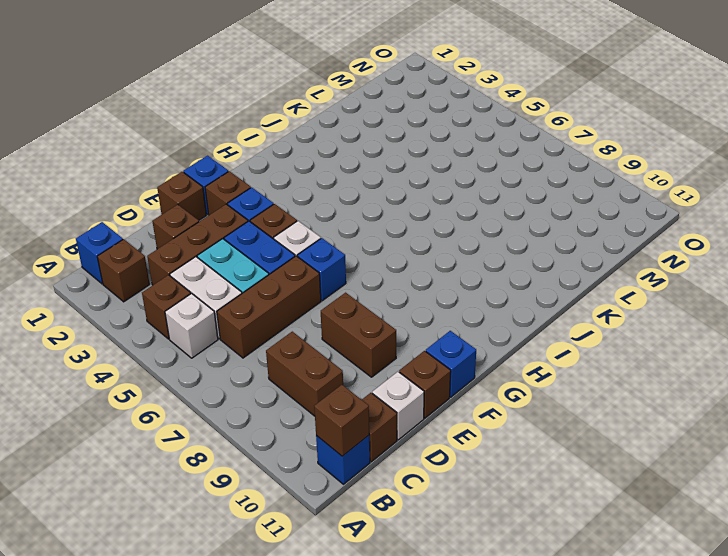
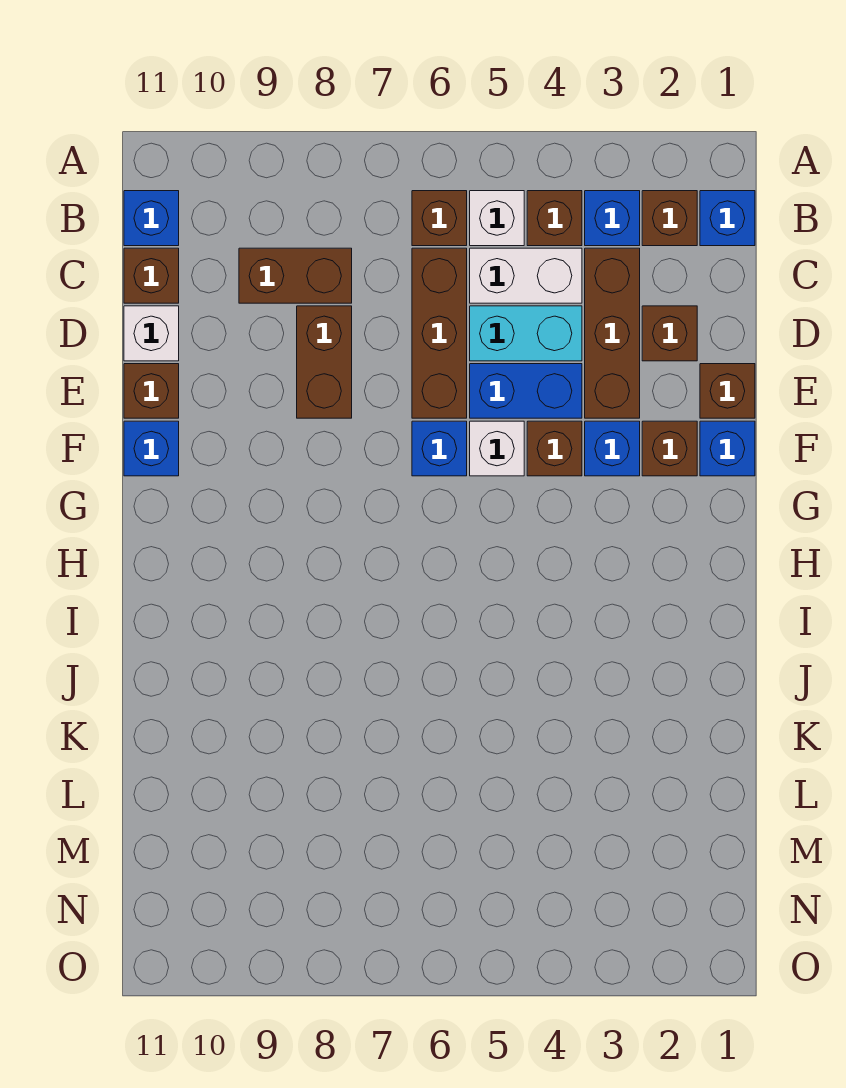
none -> blue brick B3 level 1
brown brick B11 level 2 -> brown brick B6 level 1
brown brick E8:E9 level 1 -> brown brick D8:E8 level 1

